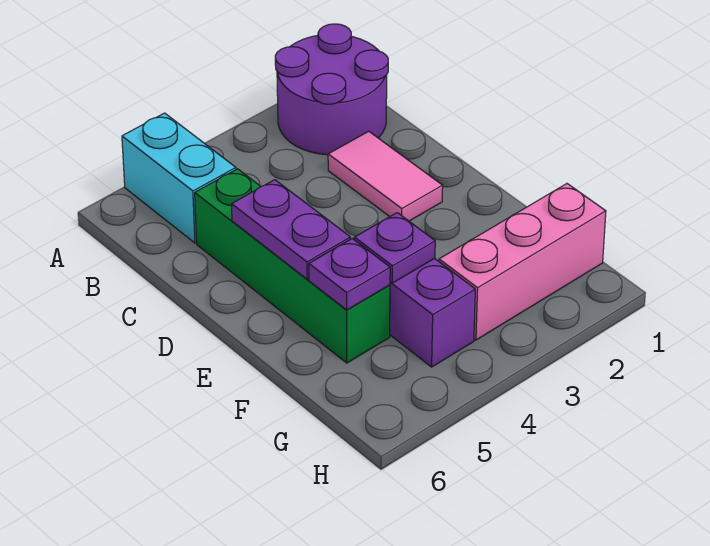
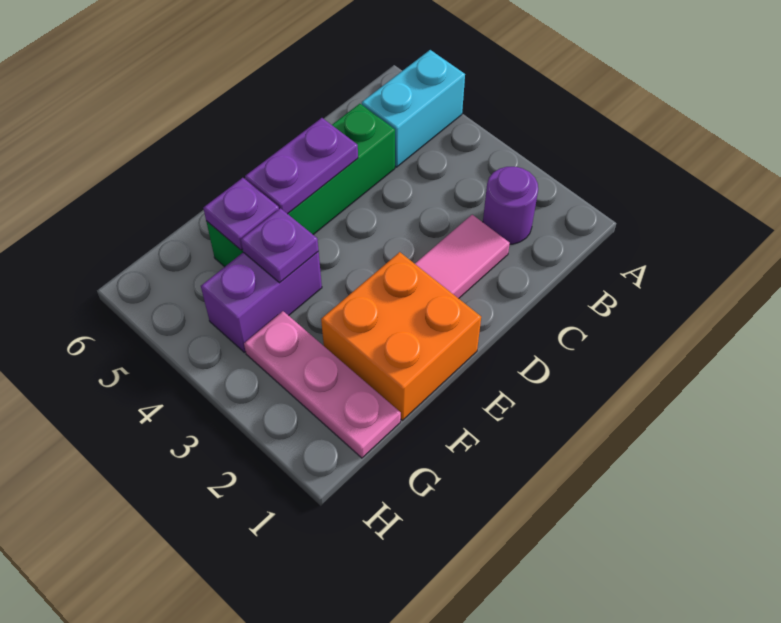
purple round brick A1:B2 level 1 -> purple round brick B2 level 1
none -> orange brick E1:F2 level 1
pink brick G1:G3 level 1 -> pink plate G1:G3 level 1

